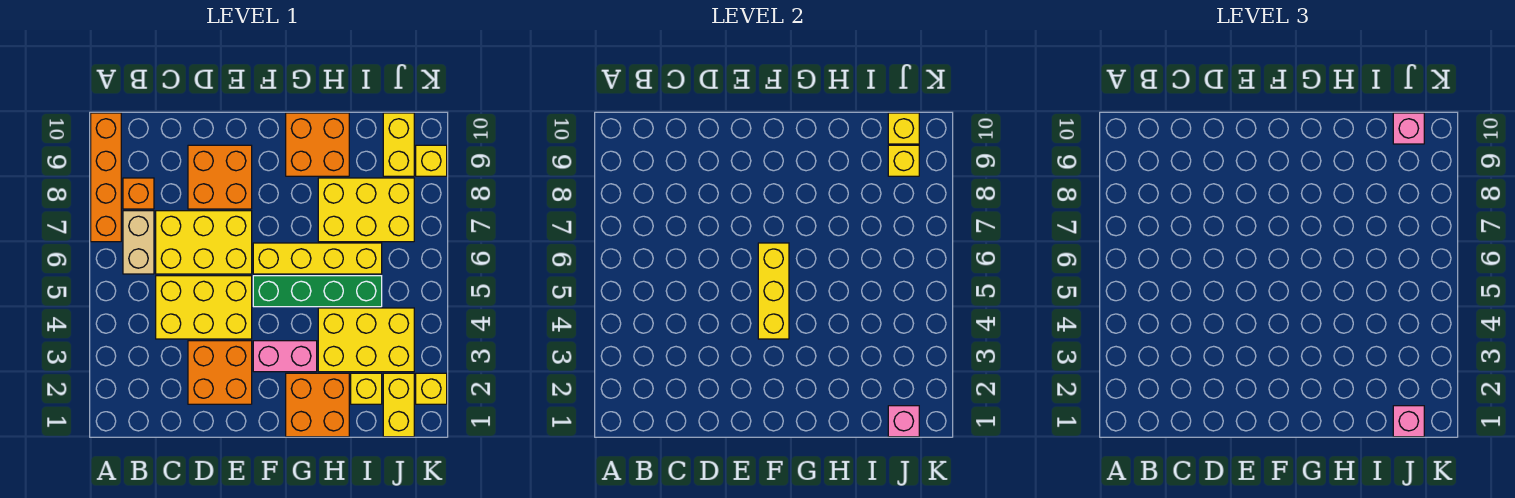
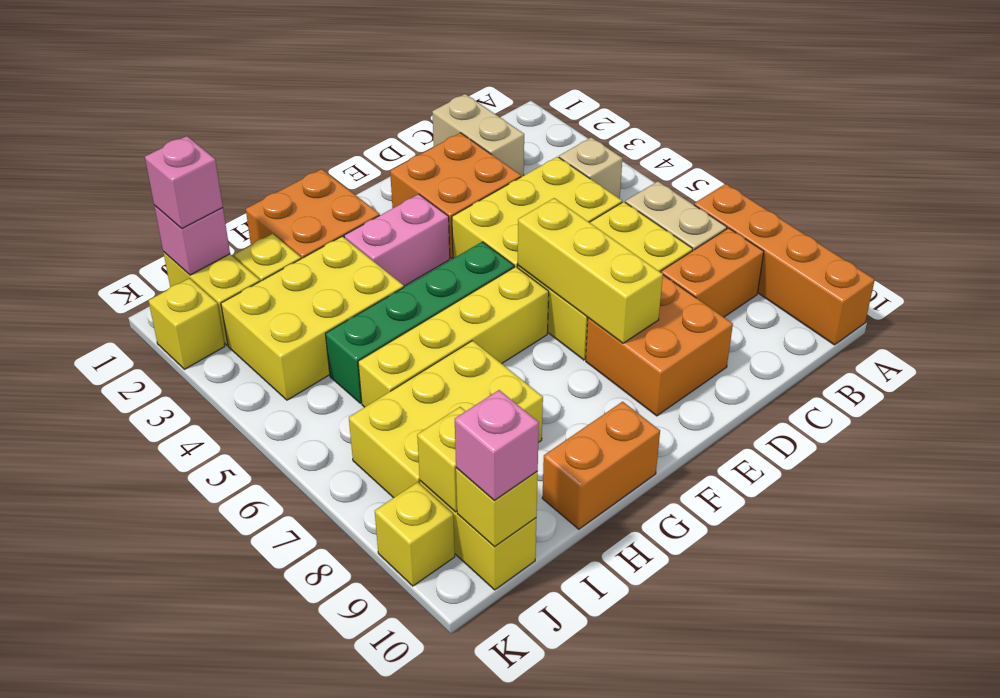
none -> tan brick B4 level 1
orange brick B8 level 1 -> orange brick B8:C8 level 1
none -> tan brick C1:C2 level 1
yellow brick F4:F6 level 2 -> yellow brick E6:E8 level 2
orange brick G9:H10 level 1 -> orange brick G10:H10 level 1

